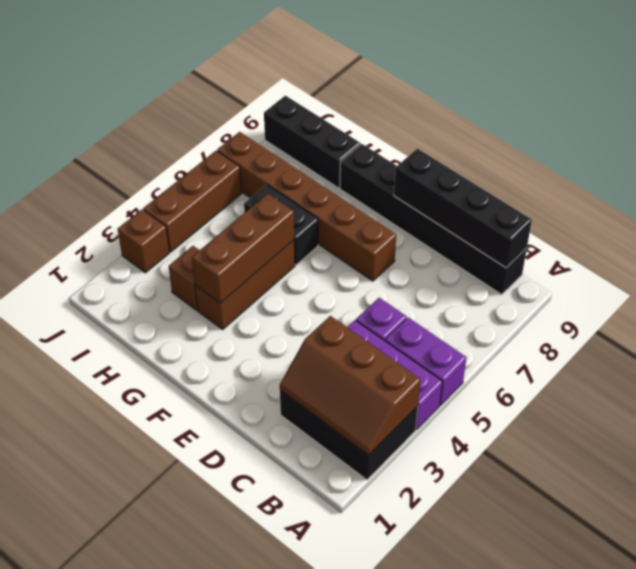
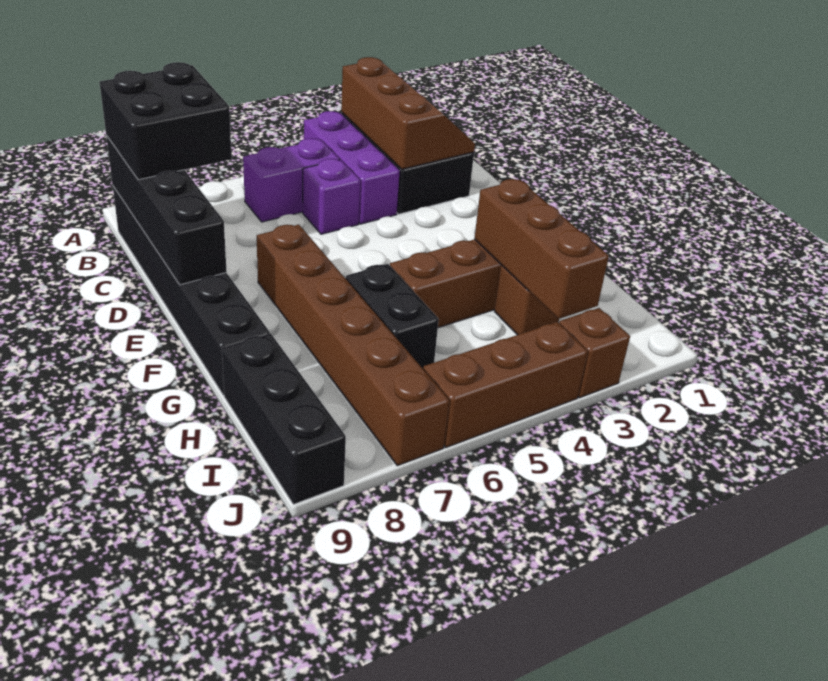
purple brick A5:B5 level 1 -> purple brick B5:B6 level 1
none -> black brick B8:C9 level 3
brown brick G3:G5 level 2 -> brown brick G3:I3 level 2

